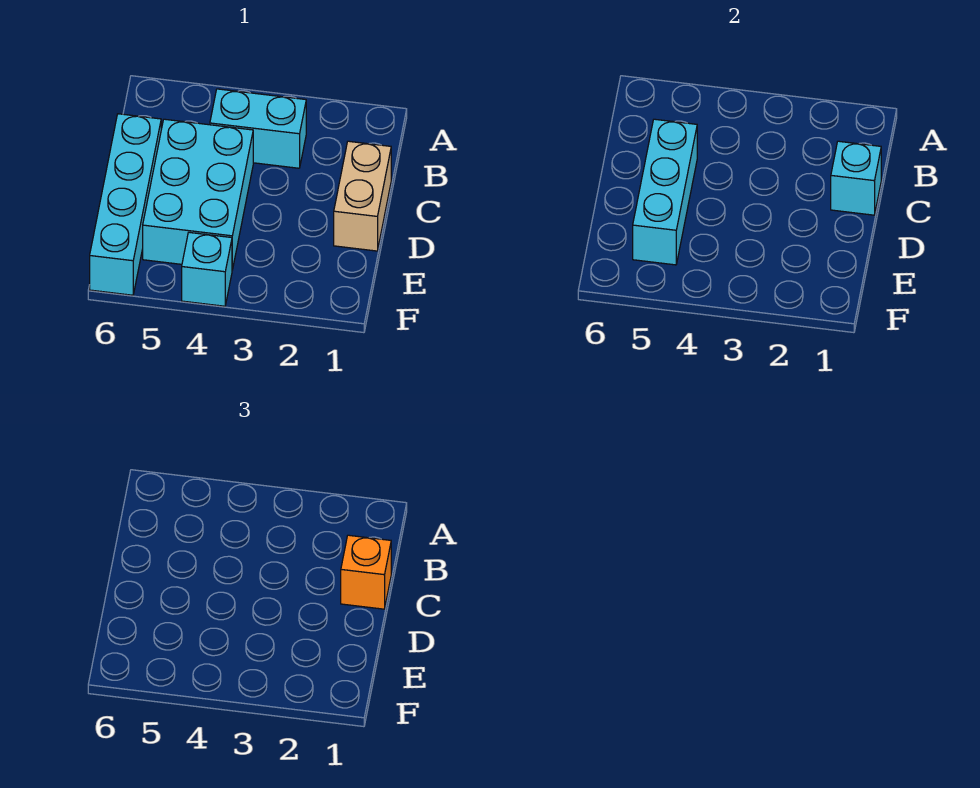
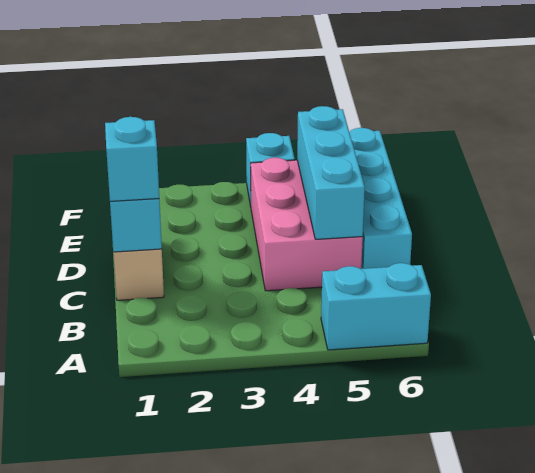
cyan brick B3:B4 level 1 -> cyan brick A5:A6 level 1
orange brick C1 level 3 -> cyan brick C1 level 3
cyan brick C4:E5 level 1 -> pink brick C4:E5 level 1

